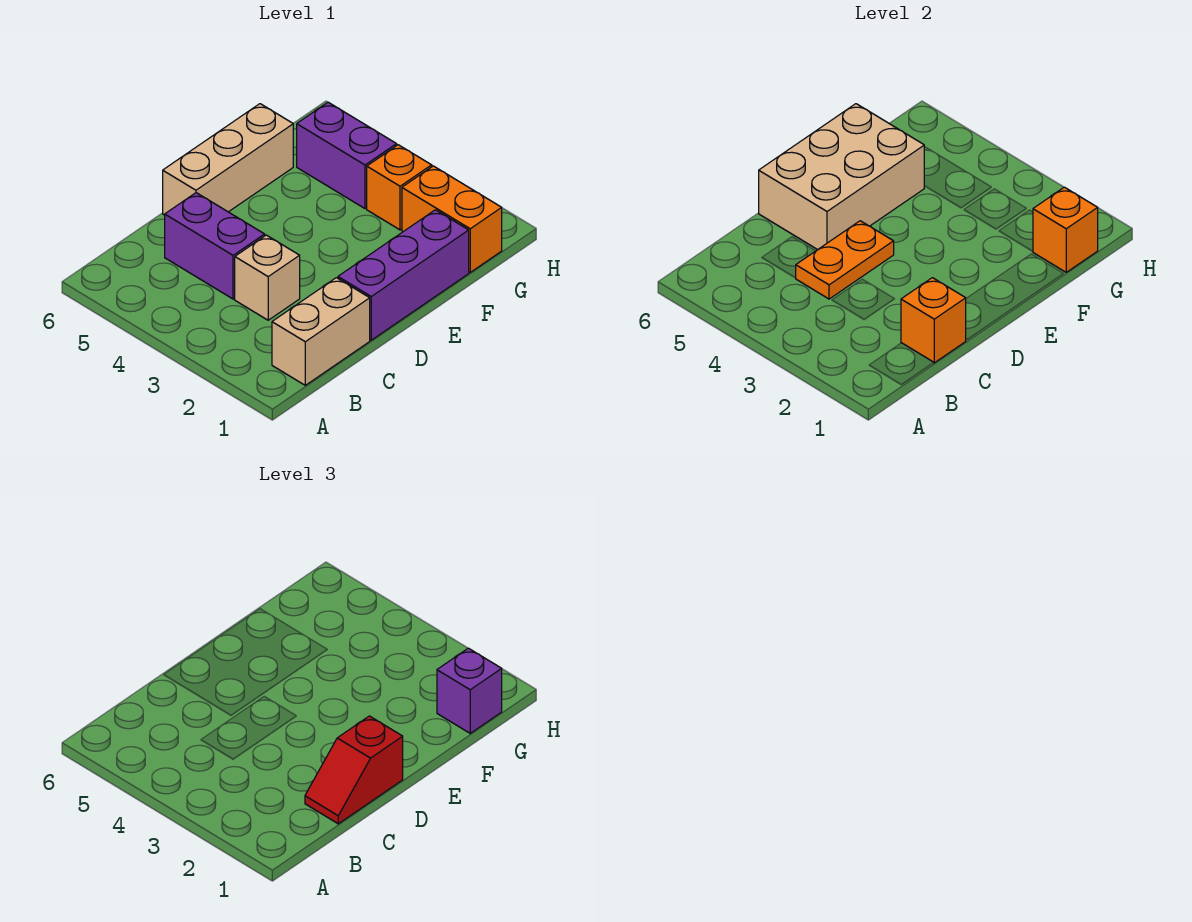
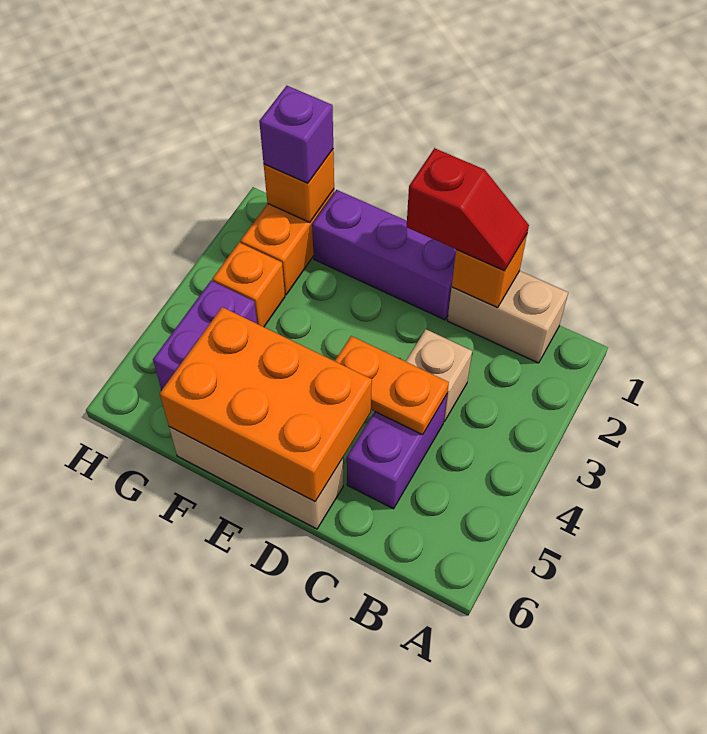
tan brick D5:F6 level 2 -> orange brick D5:F6 level 2

